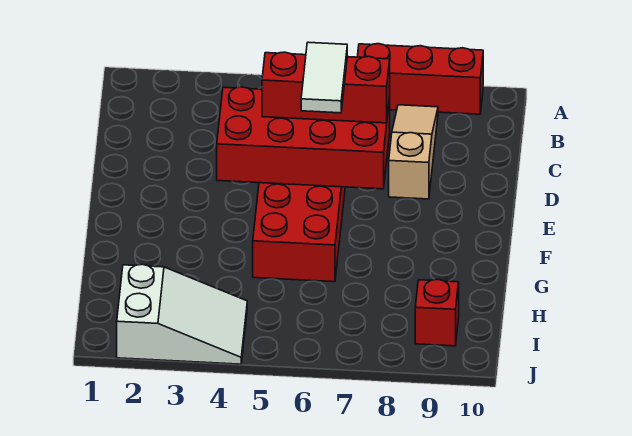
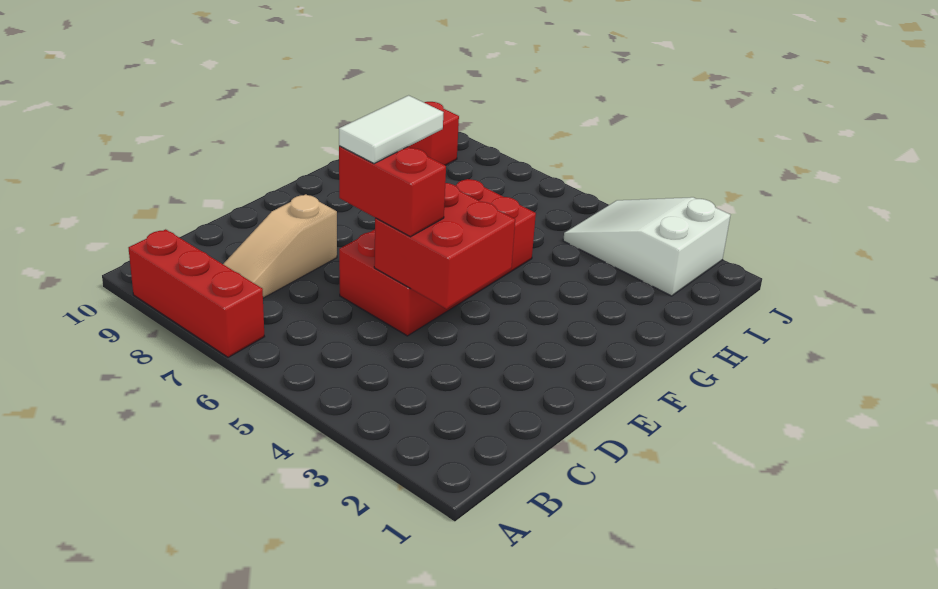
red brick D4:E7 level 2 -> red brick D4:E5 level 2
red brick D5:D7 level 3 -> red brick D5:D6 level 3

